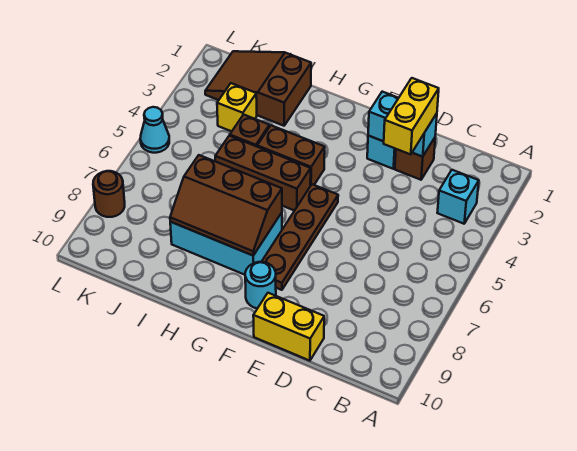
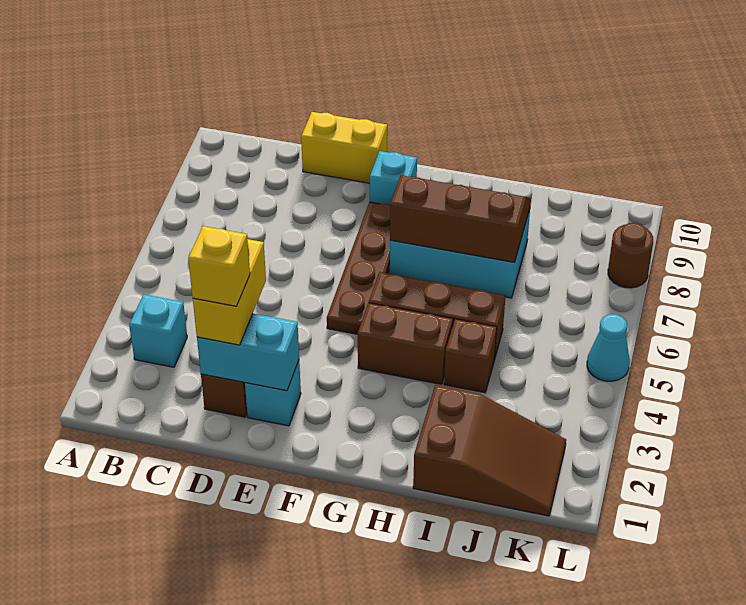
cyan round brick F9 level 1 -> cyan brick F9 level 1
yellow brick J3 level 1 -> yellow brick D2 level 4

